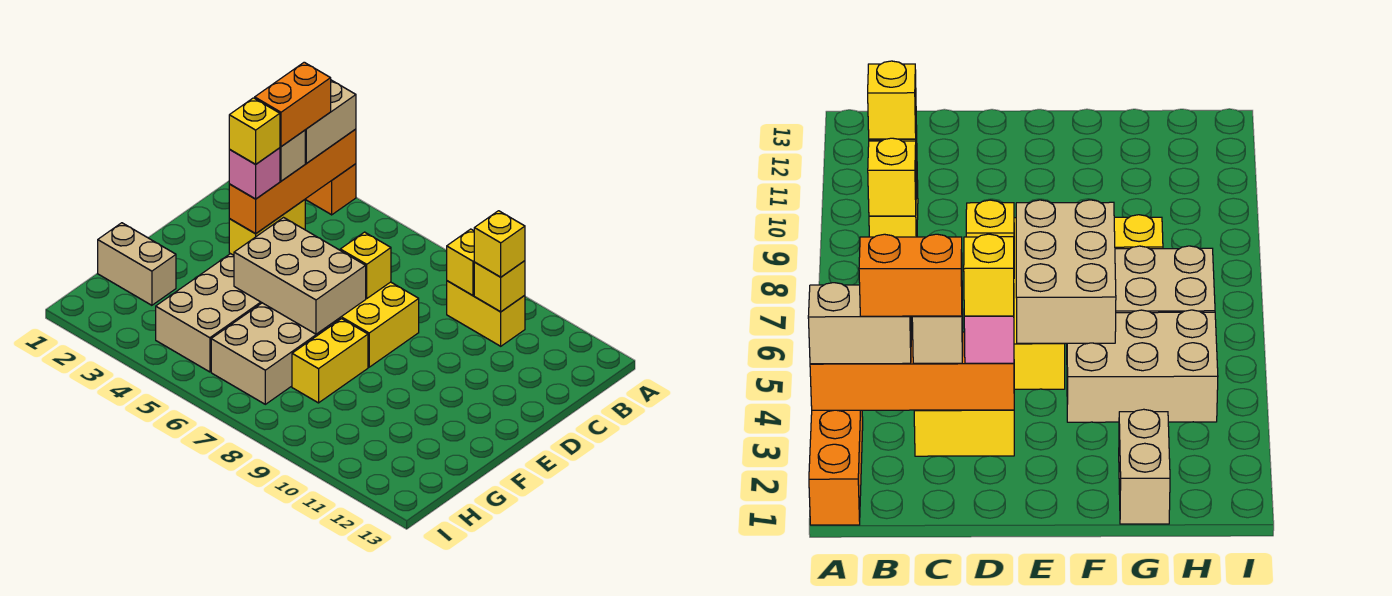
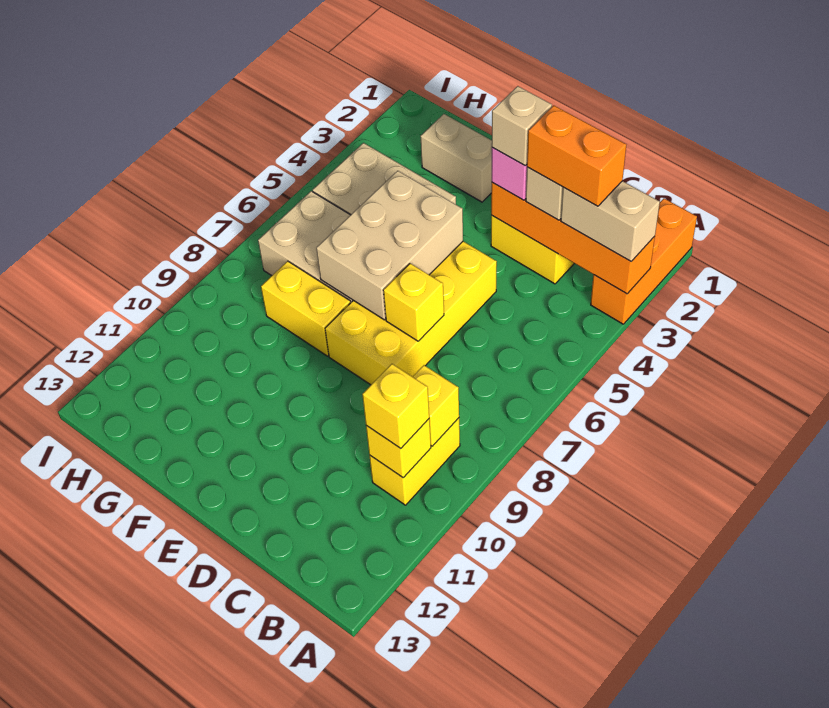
yellow brick D3 level 4 -> tan brick D3 level 4
tan brick G1:G2 level 1 -> tan brick F2:G2 level 1

